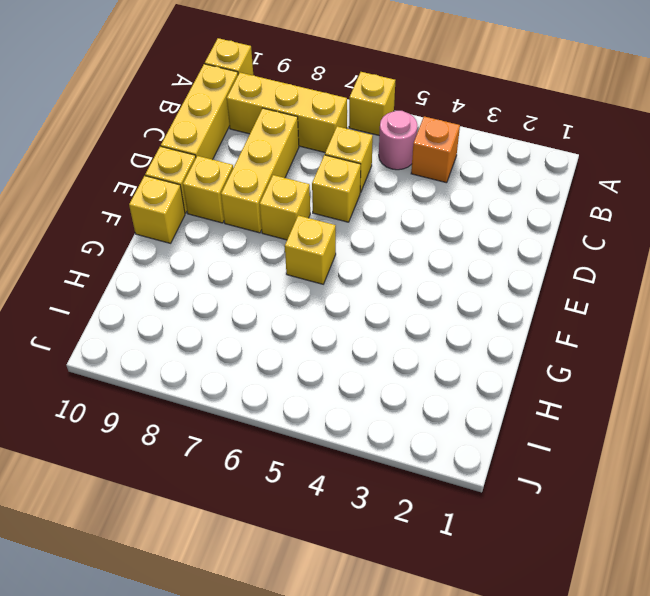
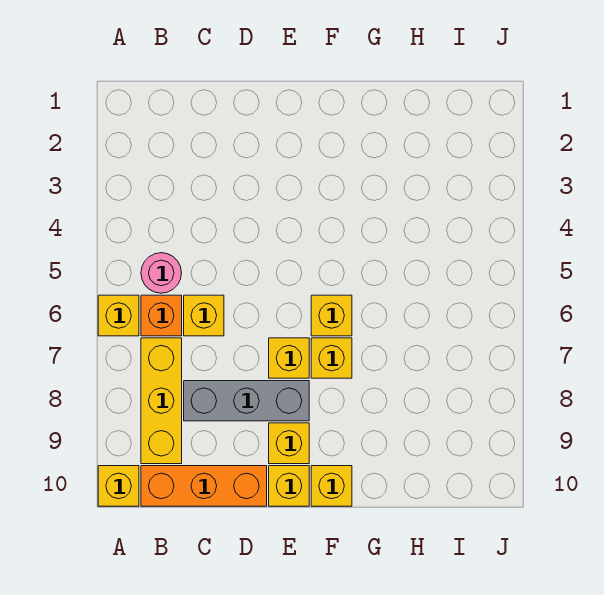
orange brick B4 level 1 -> orange brick B6 level 1
yellow brick B10:D10 level 1 -> orange brick B10:D10 level 1
yellow brick C8:E8 level 1 -> grey brick C8:E8 level 1
yellow brick D6 level 1 -> yellow brick F7 level 1

